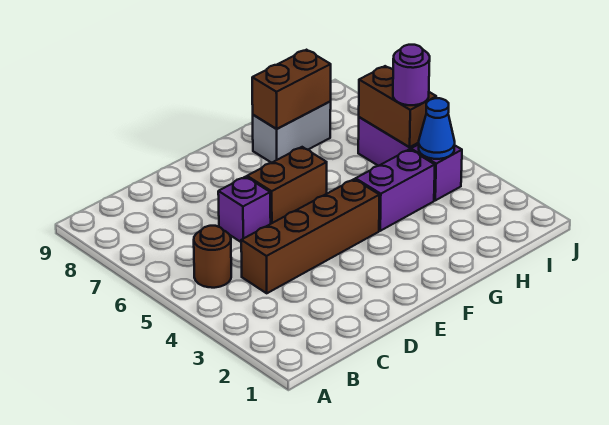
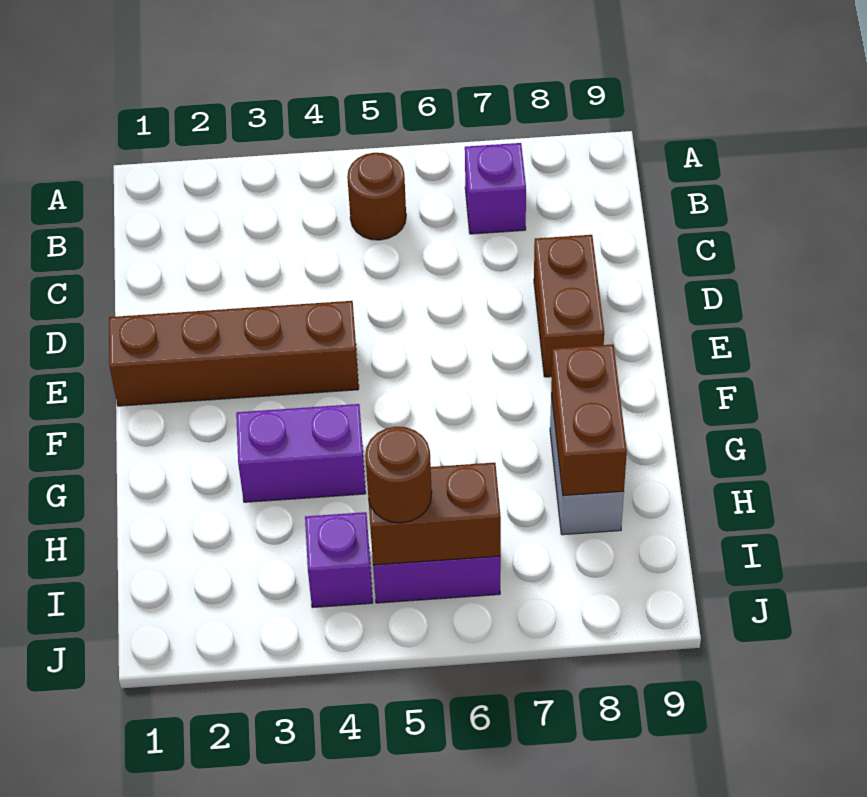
brown brick C4:F4 level 1 -> brown brick E1:E4 level 1
purple brick D6 level 1 -> purple brick B7 level 1
brown brick E6:F6 level 1 -> brown brick D8:E8 level 1
purple brick G4:H4 level 1 -> purple brick G3:G4 level 1
blue cone I4 level 2 -> none
purple round brick I5 level 3 -> brown round brick I5 level 3

